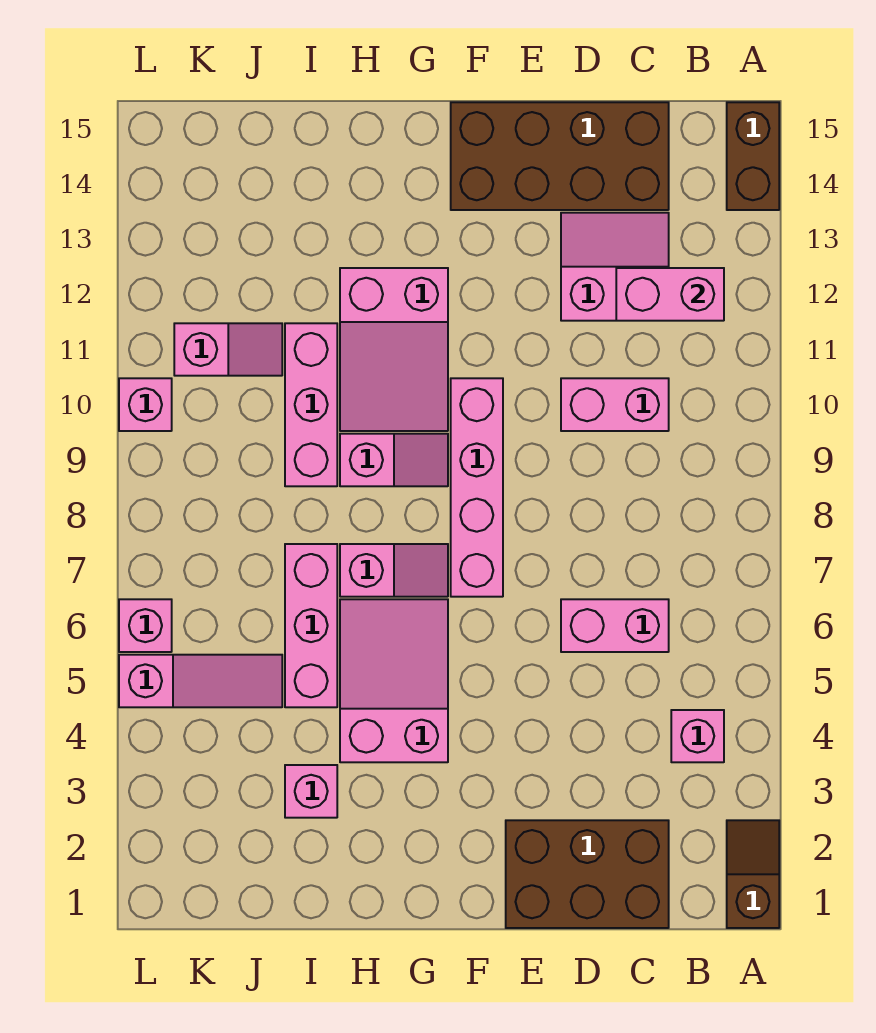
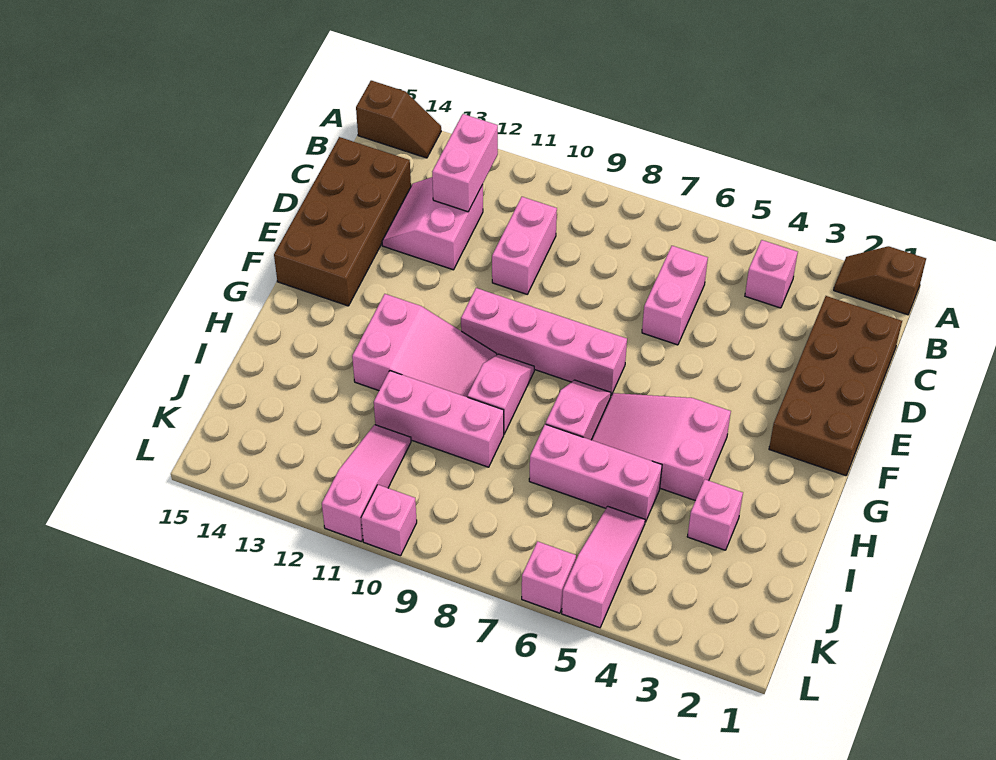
brown brick A14:A15 level 1 -> brown slope A14:A15 level 1 top 15
brown brick C1:E2 level 1 -> brown brick C1:F2 level 1
pink slope J11:K11 level 1 top K -> pink slope J11:L11 level 1 top L

